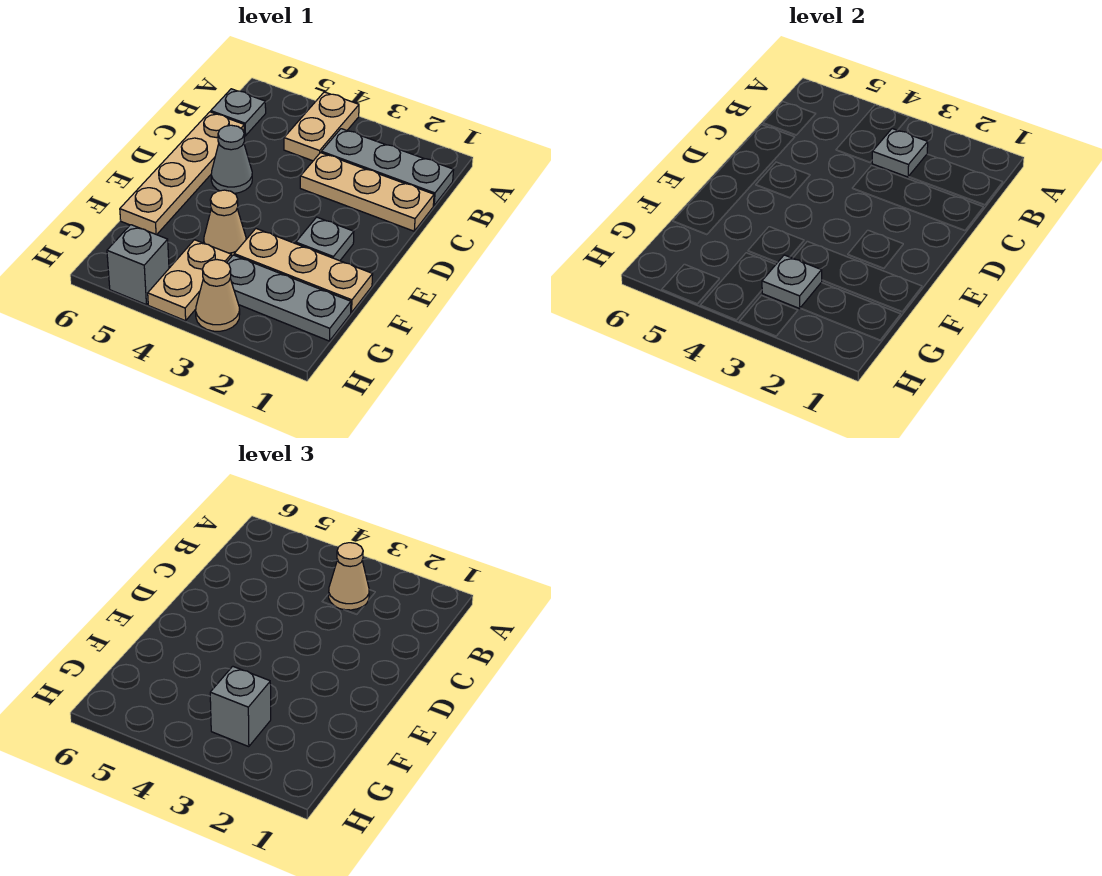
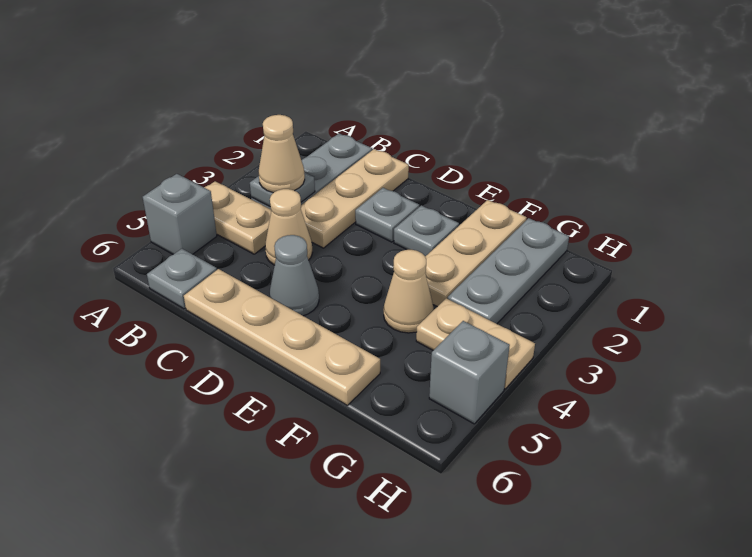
grey plate G3 level 2 -> grey plate D2 level 1
grey brick G3 level 3 -> grey brick A5 level 1
tan cone H3 level 1 -> tan cone C4 level 1

